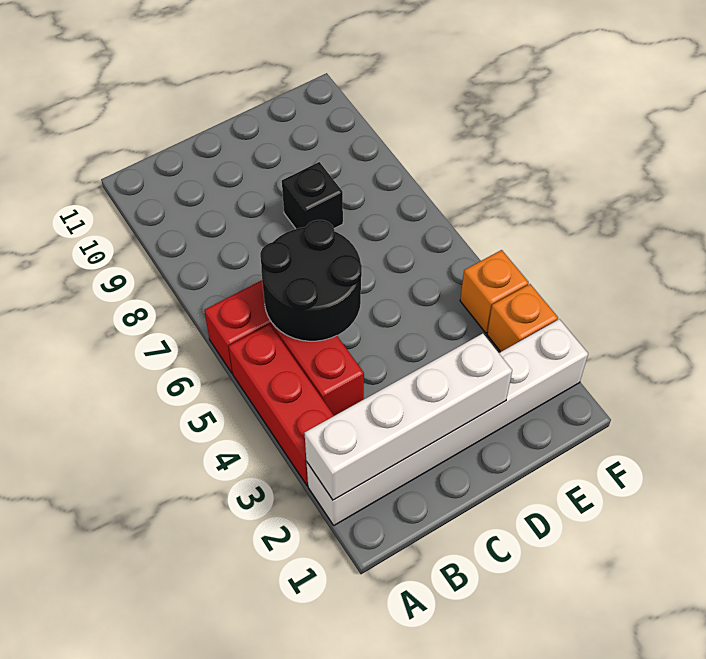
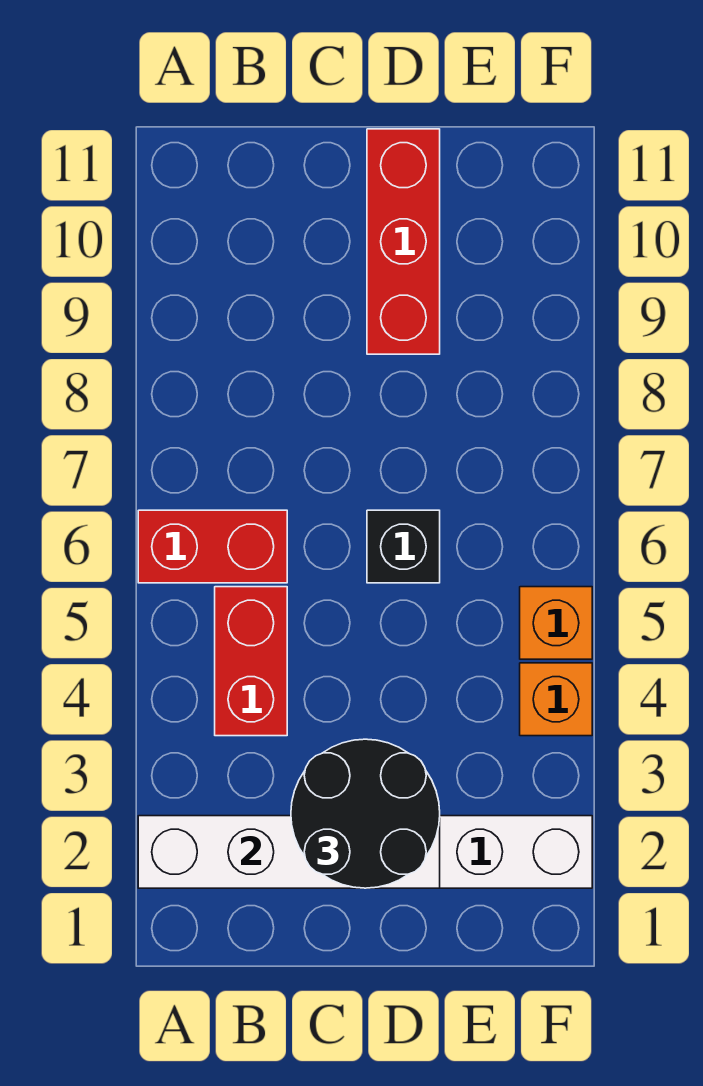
red brick A3:A5 level 1 -> red brick D9:D11 level 1
black round brick B5:C6 level 2 -> black round brick C2:D3 level 3
black brick D8 level 1 -> black brick D6 level 1
orange brick F3 level 1 -> orange brick F5 level 1

